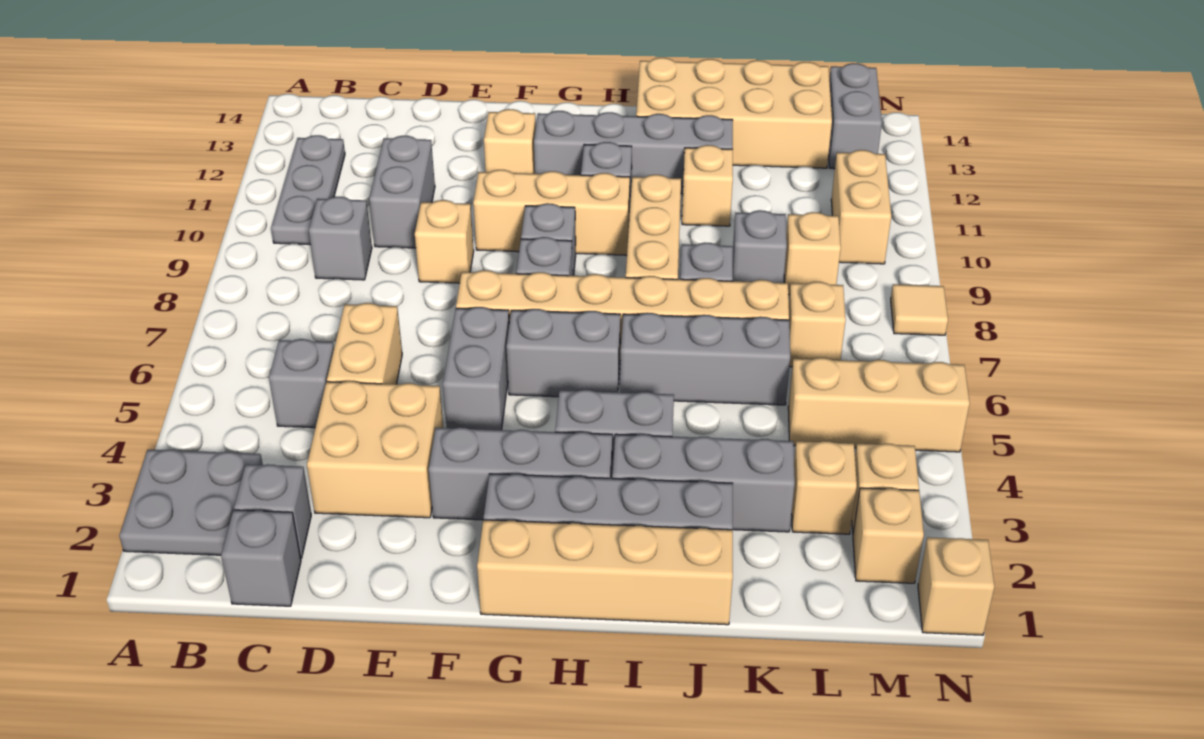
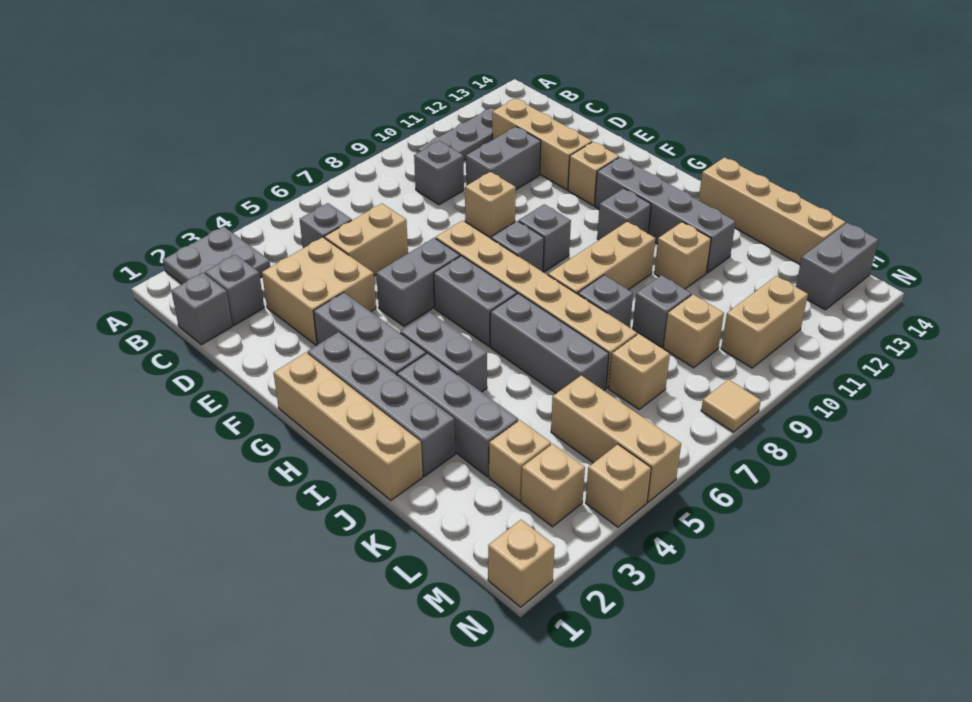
tan brick F10:H10 level 1 -> tan brick C12:E12 level 1
tan brick I13:L14 level 1 -> tan brick I14:L14 level 1
tan brick M2 level 1 -> tan brick N4 level 1

